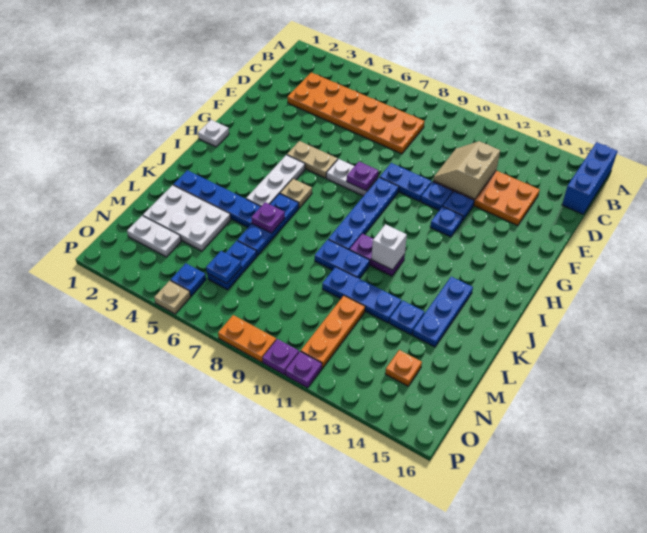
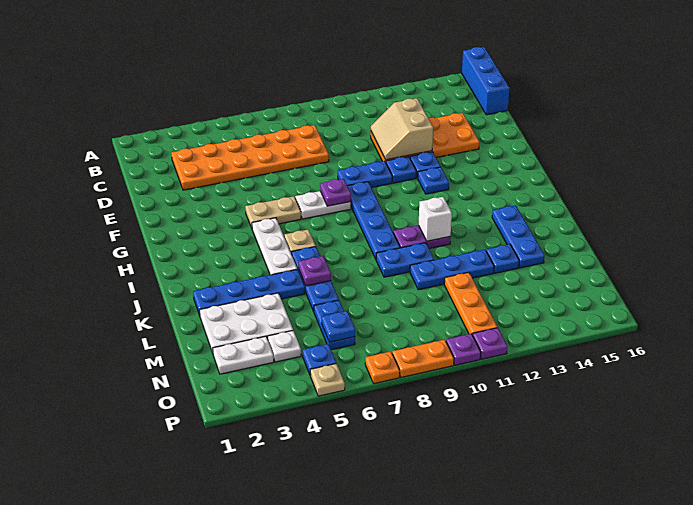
white plate H1 level 1 -> white plate N4 level 1
orange plate N14 level 1 -> orange plate P7 level 1

